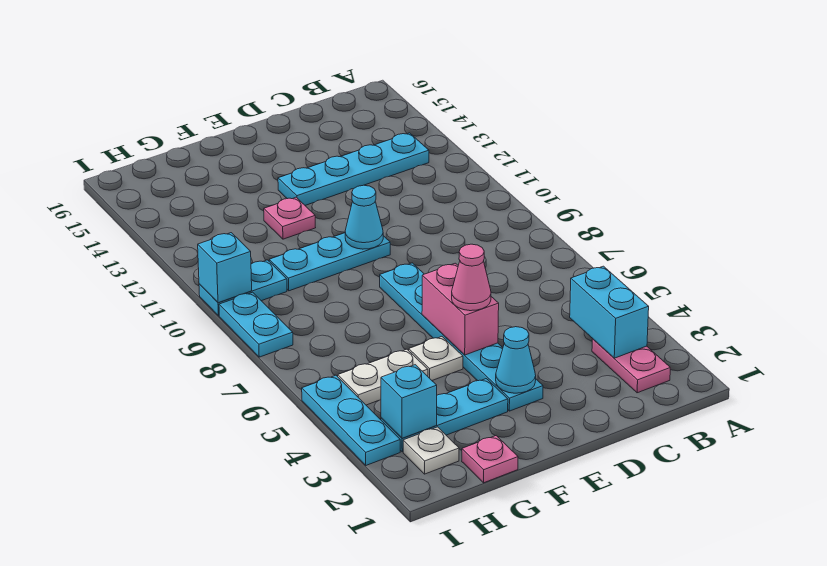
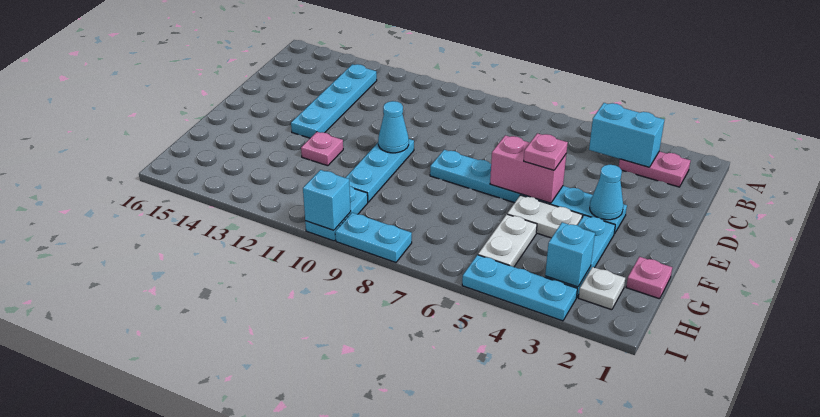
pink cone E5 level 3 -> pink plate E5 level 3
white plate F5 level 1 -> white plate F4:F5 level 1

